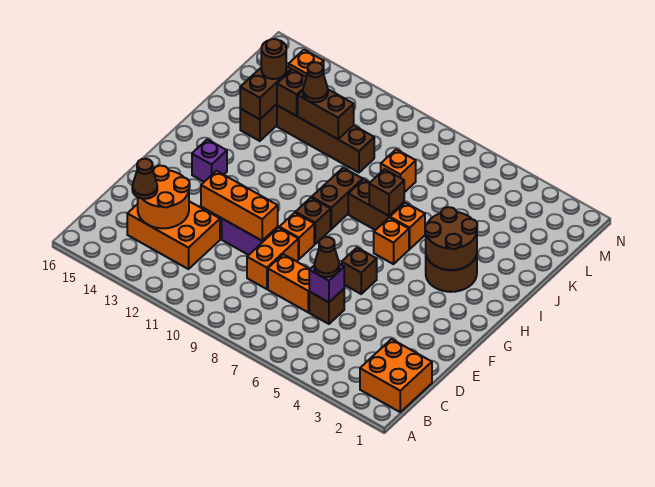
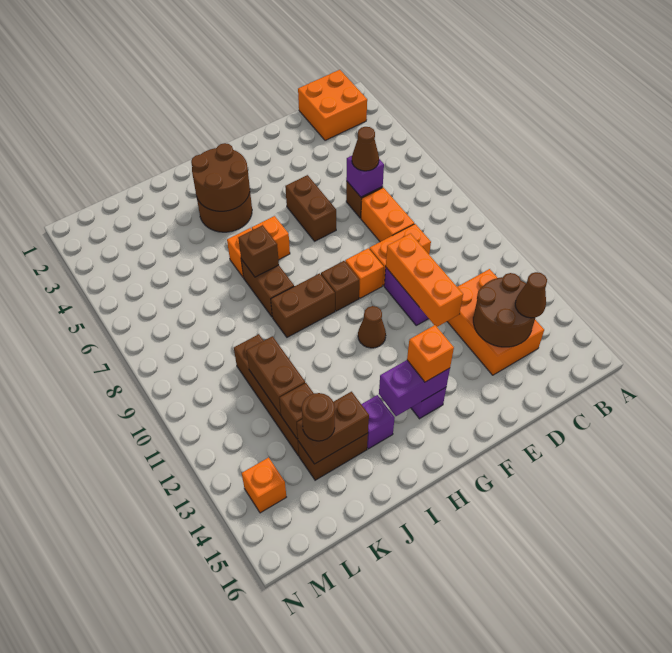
orange round brick C13:D14 level 2 -> brown round brick C13:D14 level 2
brown brick F6 level 1 -> brown brick F5:F6 level 1
none -> purple brick G14:H14 level 2
none -> purple brick I14 level 1
orange brick K8 level 1 -> orange brick G14 level 3
brown cone K12 level 3 -> brown cone G11 level 1

